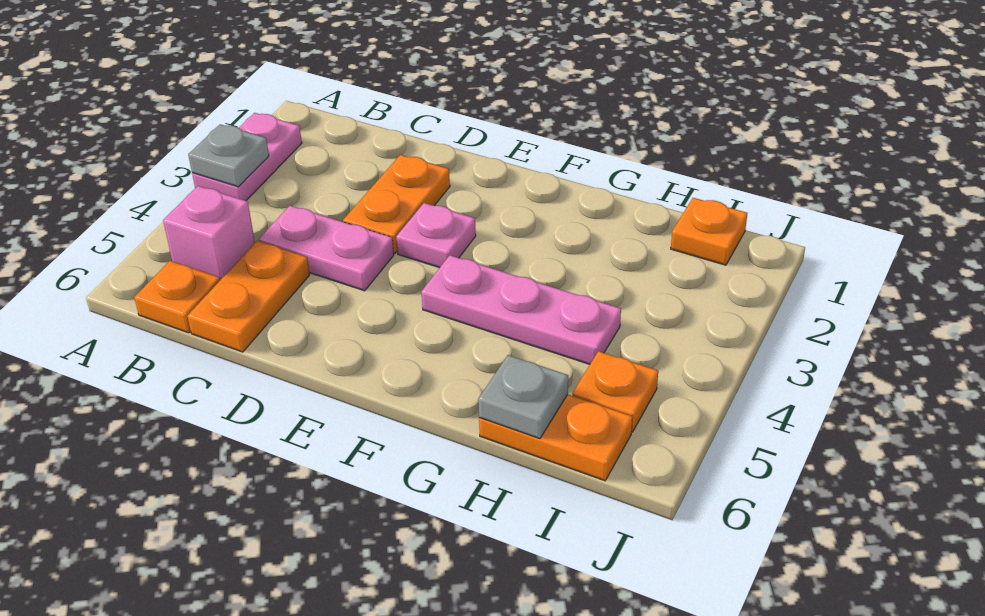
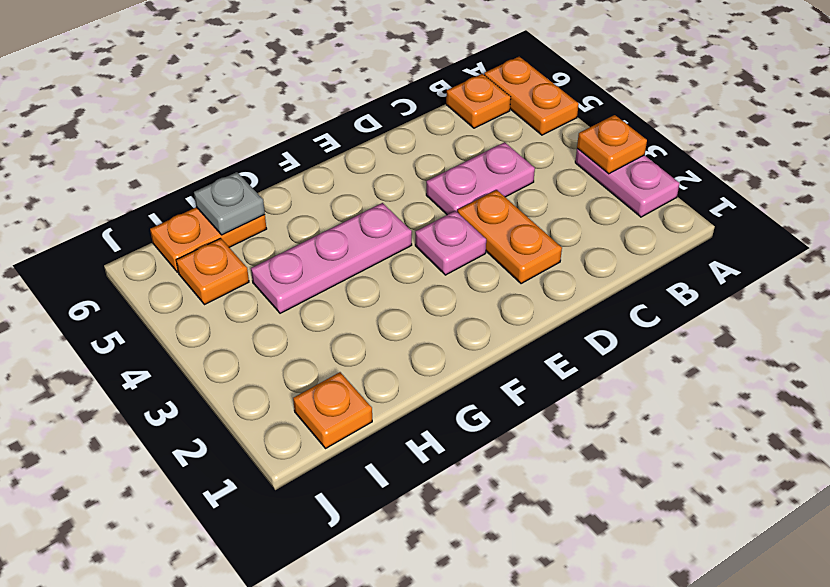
grey plate A3 level 2 -> orange plate A3 level 2
pink brick B5 level 1 -> none
orange plate C5:C6 level 1 -> orange plate A5:A6 level 1

